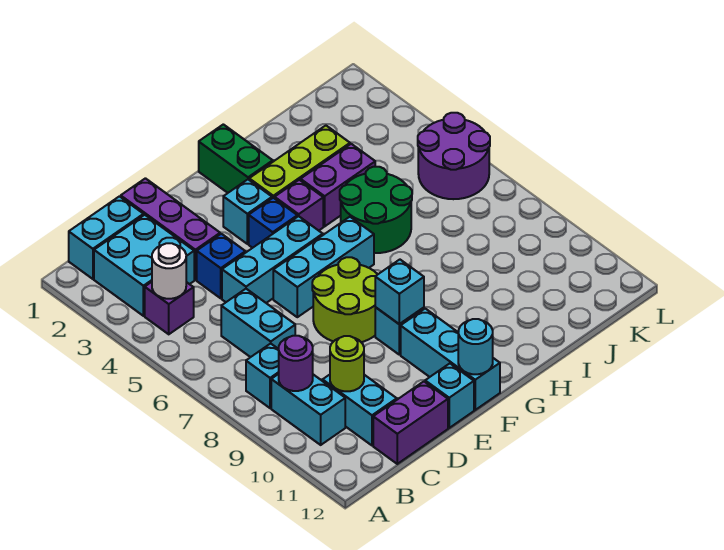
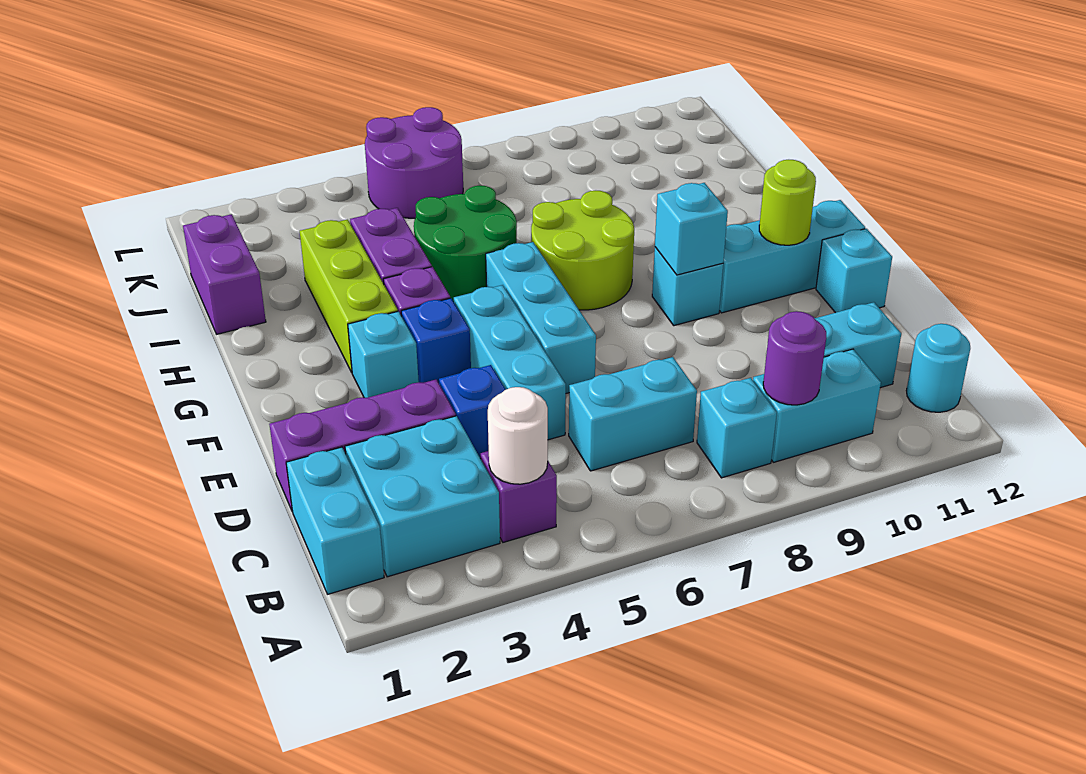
lime round brick C10 level 2 -> lime round brick F11 level 2
purple brick C12:D12 level 1 -> purple brick I1:J1 level 1
lime round brick E7:F8 level 1 -> lime round brick G7:H8 level 1
cyan round brick F12 level 2 -> cyan round brick B12 level 1
green brick G1:G2 level 1 -> none

